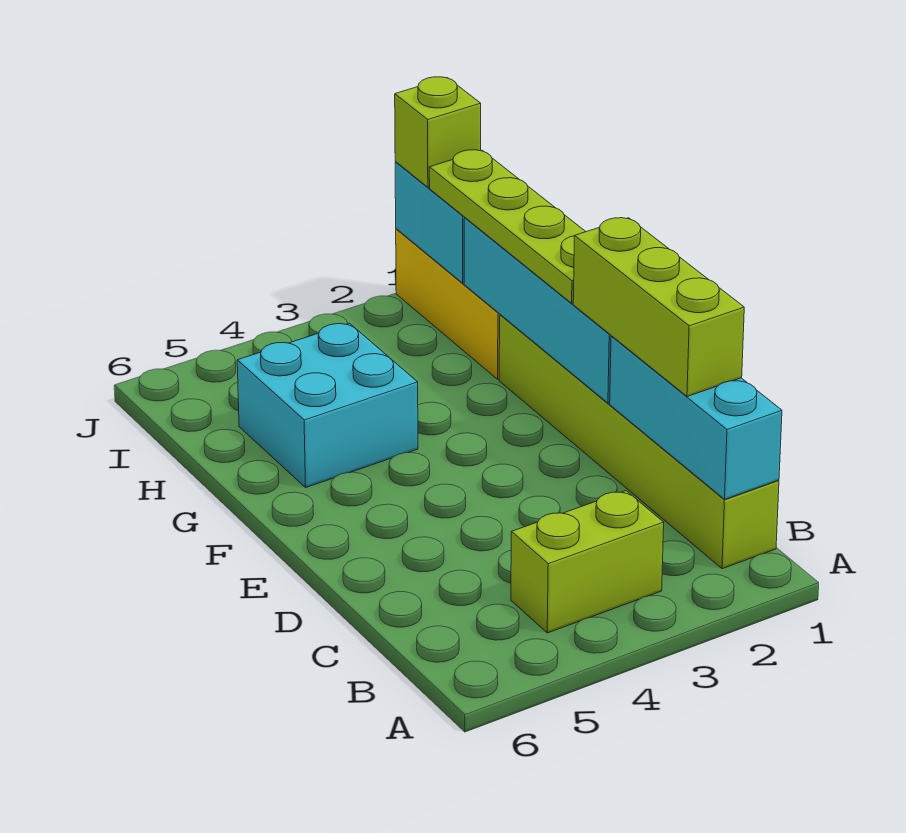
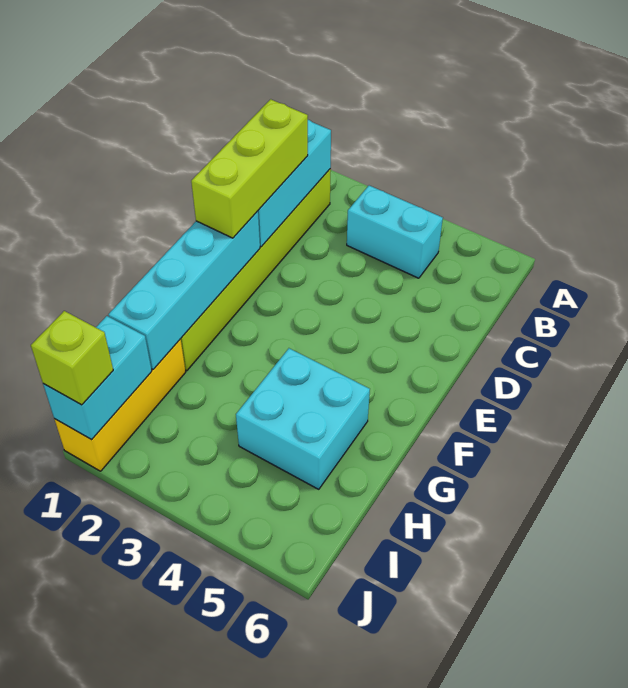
lime brick B3:B4 level 1 -> cyan brick B3:B4 level 1
lime plate F1:I1 level 3 -> none

